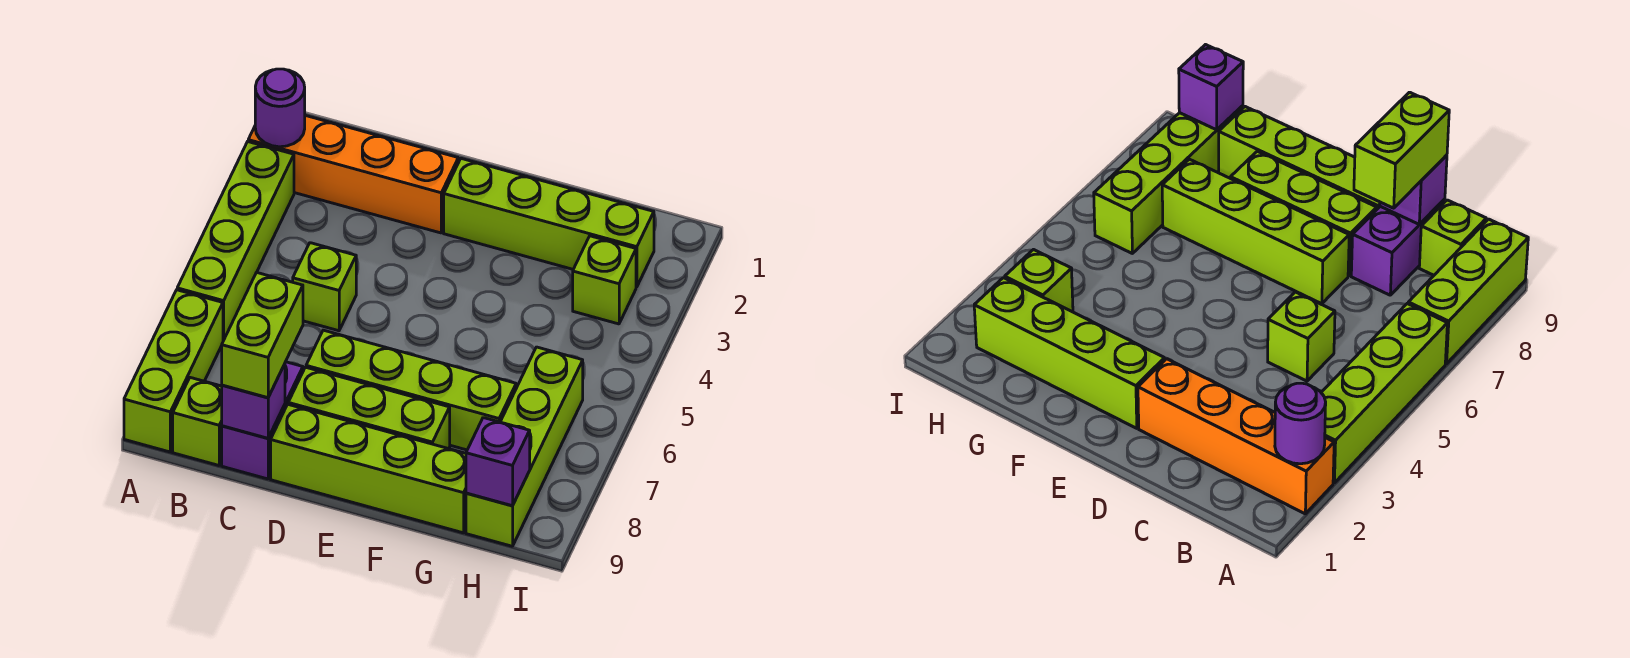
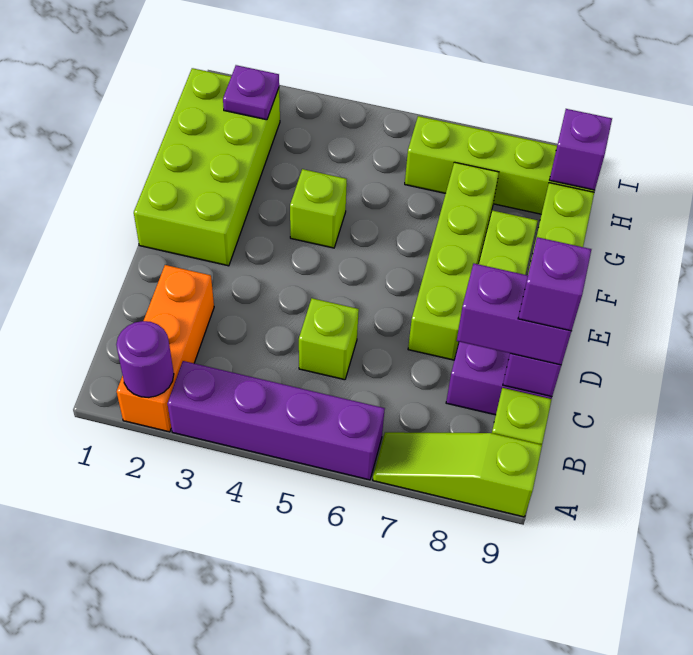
orange brick A2:D2 level 1 -> orange brick A2:C2 level 1
lime brick A3:A6 level 1 -> purple brick A3:A6 level 1
lime brick A7:A9 level 1 -> lime slope A7:A9 level 1 top 9
lime brick C8:C9 level 3 -> purple brick C8:C9 level 3
none -> purple brick C9 level 4
lime brick E2:H2 level 1 -> lime brick E1:H2 level 1
none -> purple plate H2 level 2
lime brick H3 level 1 -> lime brick F4 level 1

